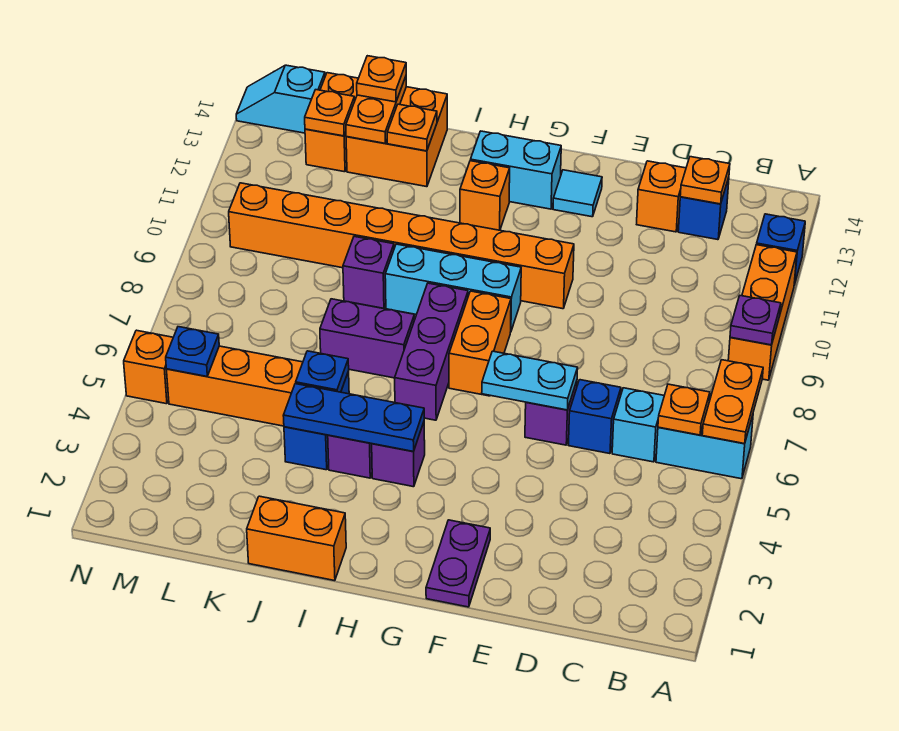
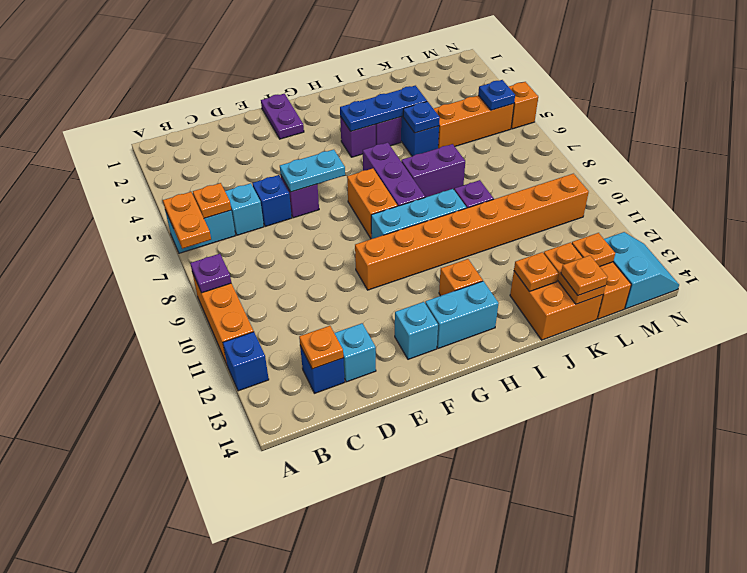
orange brick D13 level 1 -> cyan brick D13 level 1
cyan tile F13 level 1 -> cyan brick F13 level 1
orange brick I1:J1 level 1 -> none
cyan slope M14:N14 level 1 top M -> cyan slope M13:N14 level 1 top M

